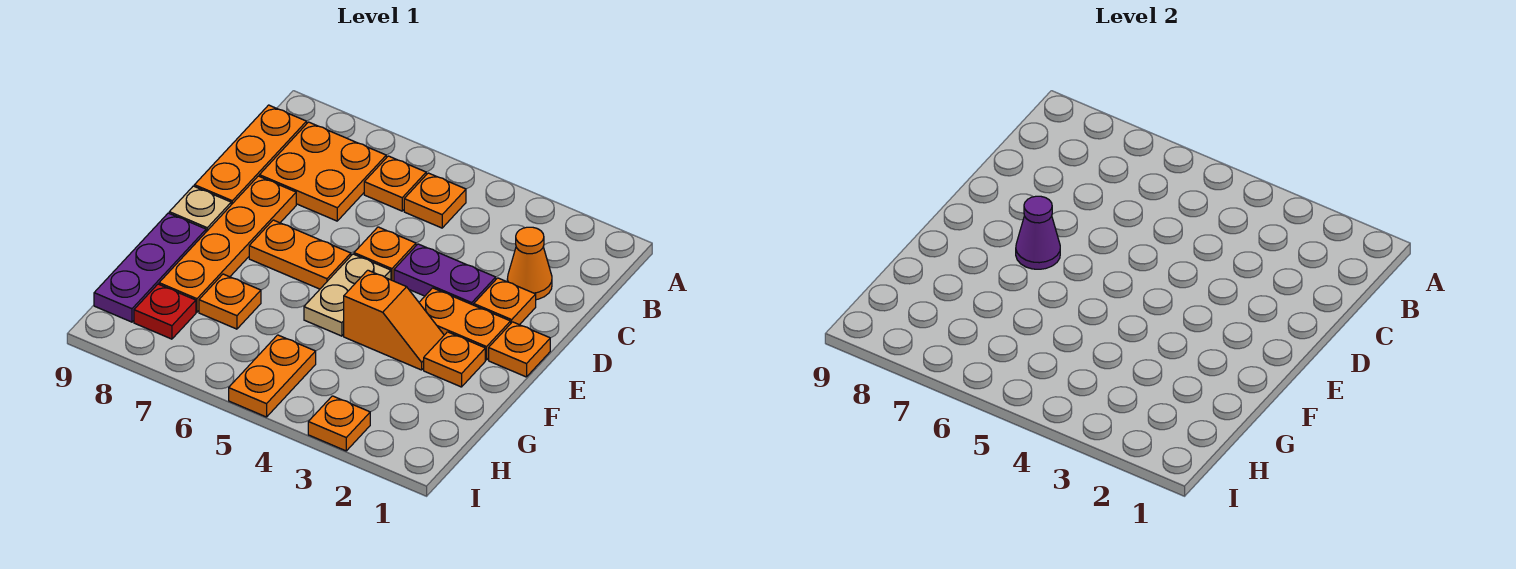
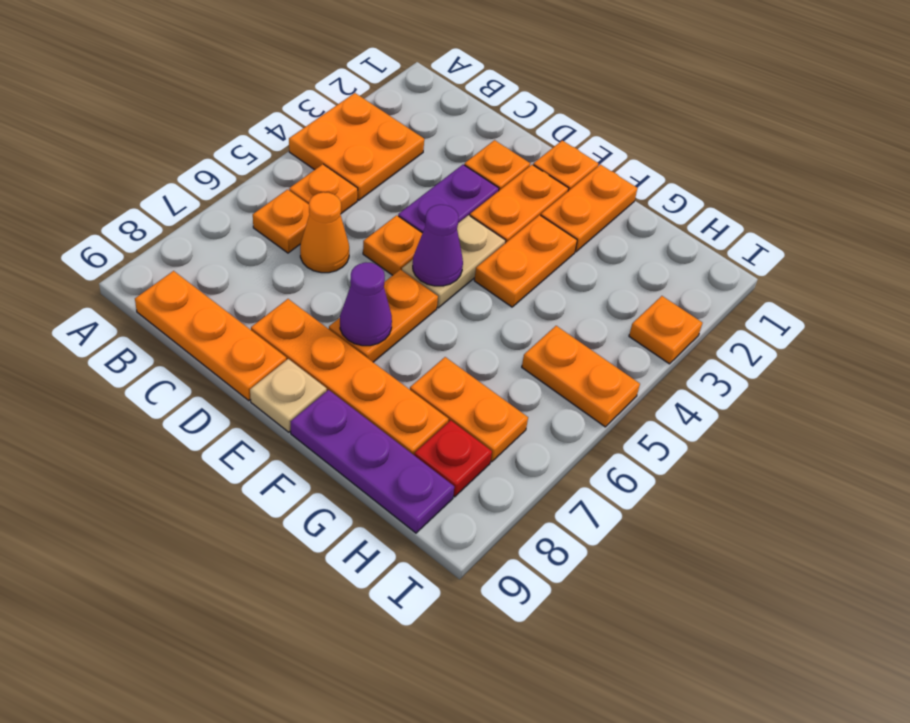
orange plate B7:C8 level 1 -> orange plate A3:B4 level 1
orange cone C2 level 1 -> orange cone C6 level 1
tan plate E5:F5 level 1 -> tan plate E4:E5 level 1
none -> purple cone E5 level 2
orange plate F2 level 1 -> orange plate F1:F2 level 1
orange slope F3:F4 level 1 top 4 -> orange plate F3:F4 level 1
orange plate G7 level 1 -> orange plate G7:H7 level 1

